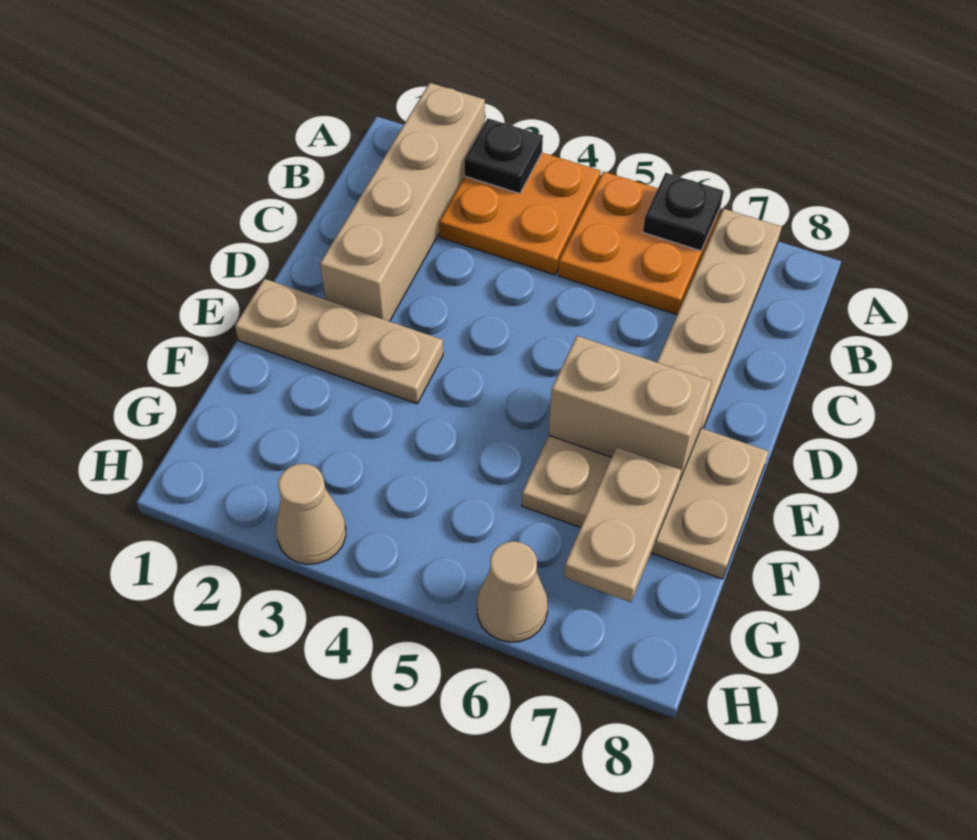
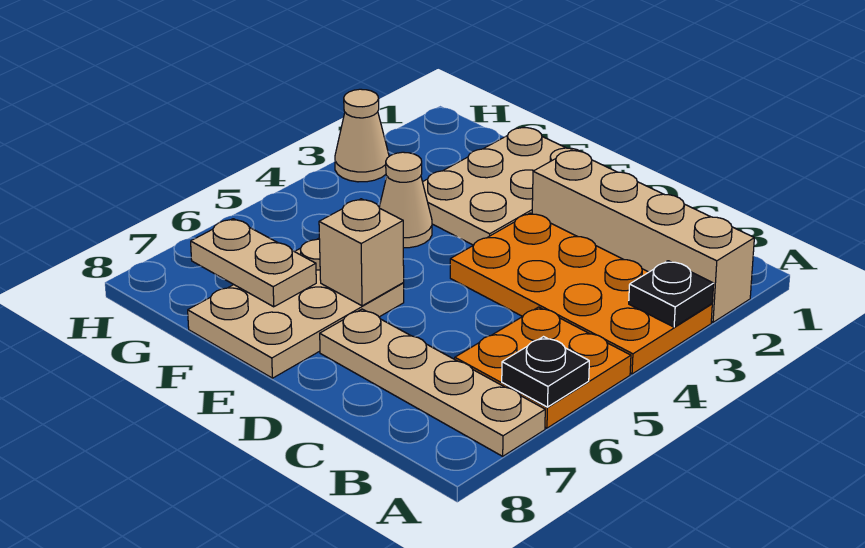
orange plate A3:B4 level 1 -> orange plate A3:D4 level 1
tan plate E1:E3 level 1 -> tan plate E1:F3 level 1
tan brick E6:E7 level 2 -> tan brick E6 level 2
tan cone H6 level 1 -> tan cone F4 level 1

